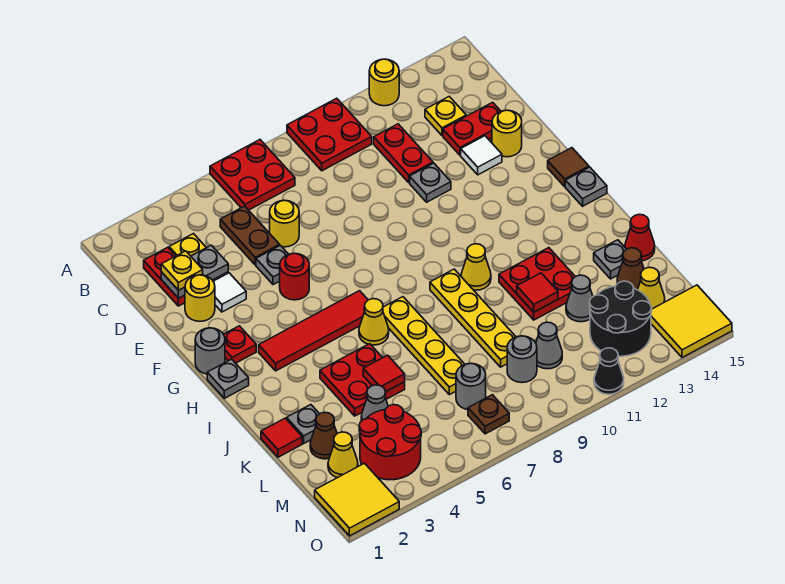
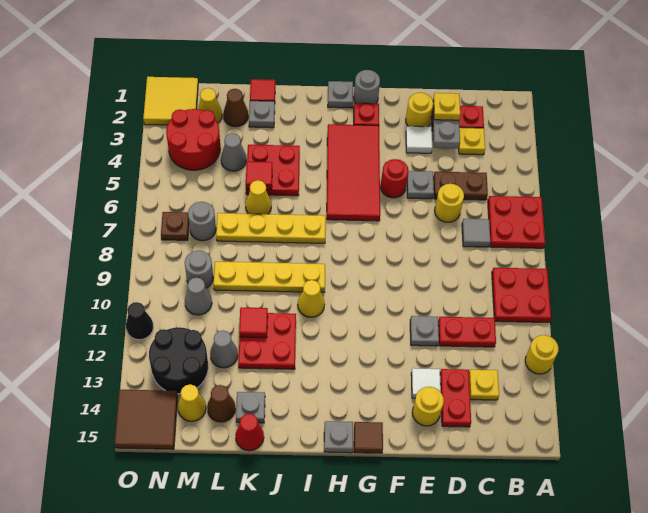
none -> grey tile C7 level 1
red tile H3:H6 level 1 -> red tile G3:H6 level 1
yellow cone I6 level 1 -> yellow cone K6 level 1
yellow tile N14:O15 level 1 -> brown tile N14:O15 level 1

